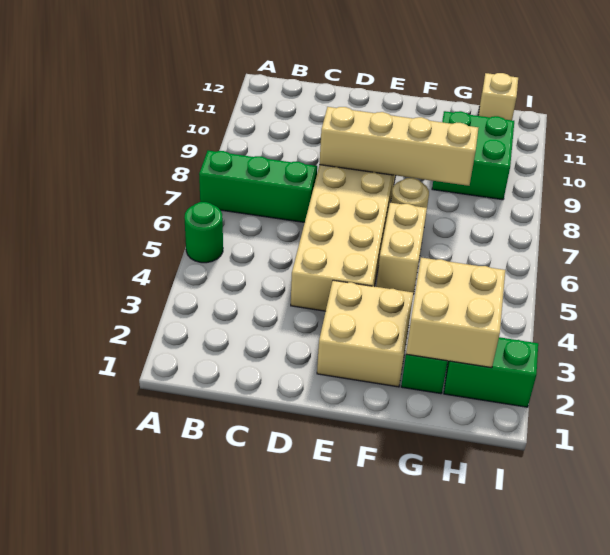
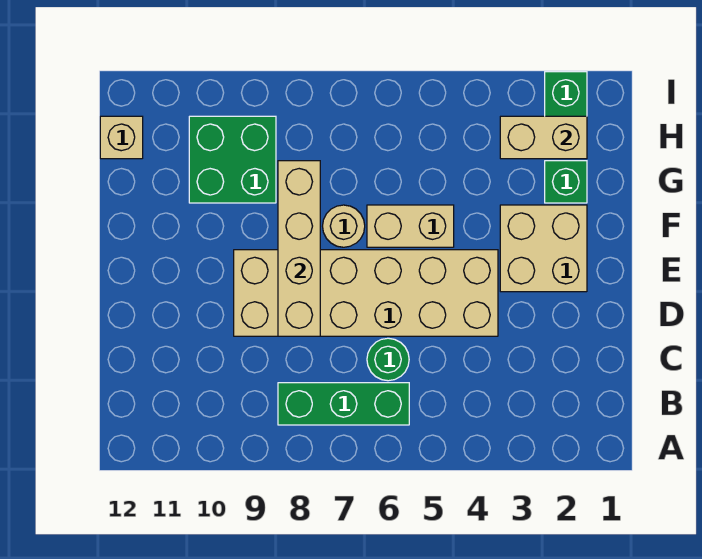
green round brick A5 level 1 -> green round brick C6 level 1
green brick A7:C7 level 1 -> green brick B6:B8 level 1
tan brick G2:H3 level 2 -> tan brick H2:H3 level 2

